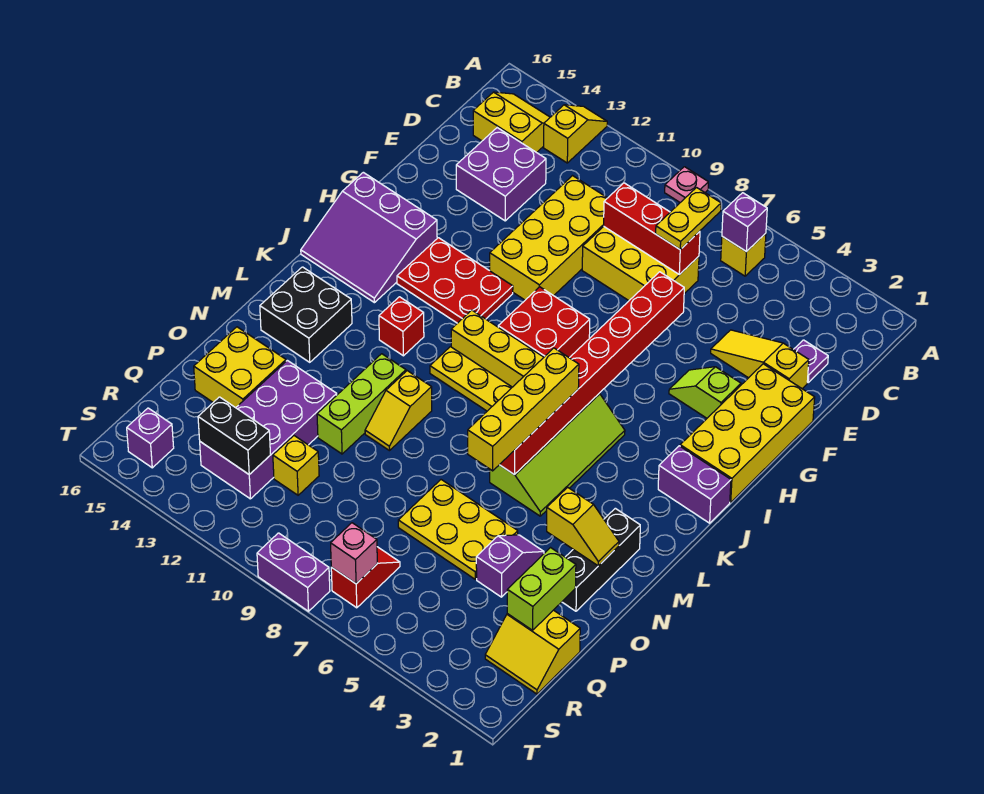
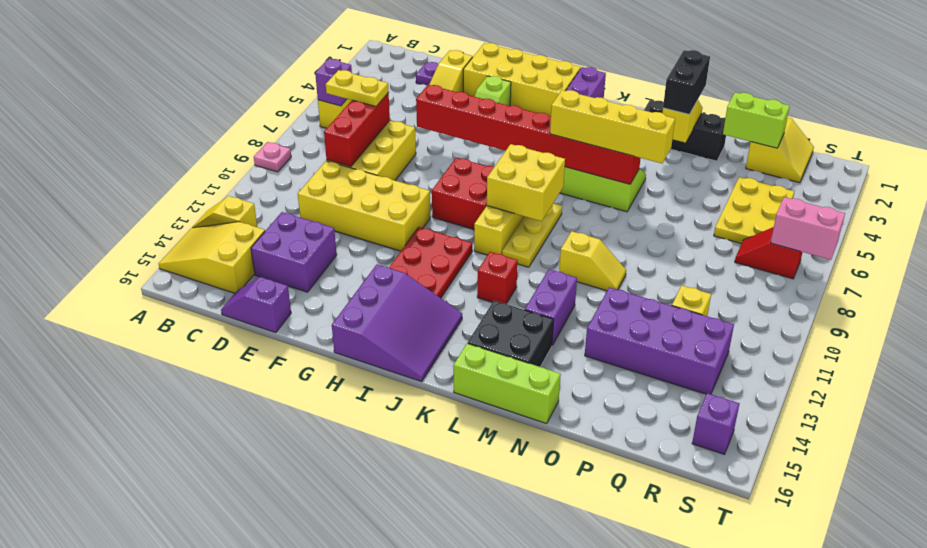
yellow slope B14:C15 level 1 top C -> yellow slope A14:C15 level 1 top C
lime brick M11:O11 level 1 -> lime brick L16:N16 level 1
purple slope O4:P4 level 1 top P -> purple slope D16:E16 level 1 top E
yellow plate O5:P7 level 1 -> yellow plate Q4:R6 level 1
yellow brick O14:P15 level 1 -> yellow brick J8:K9 level 2
black brick R12:R13 level 2 -> black brick N2:N3 level 3
pink brick S7 level 2 -> pink brick S7:T7 level 2
purple brick T8:T9 level 1 -> purple brick M12:M13 level 1

